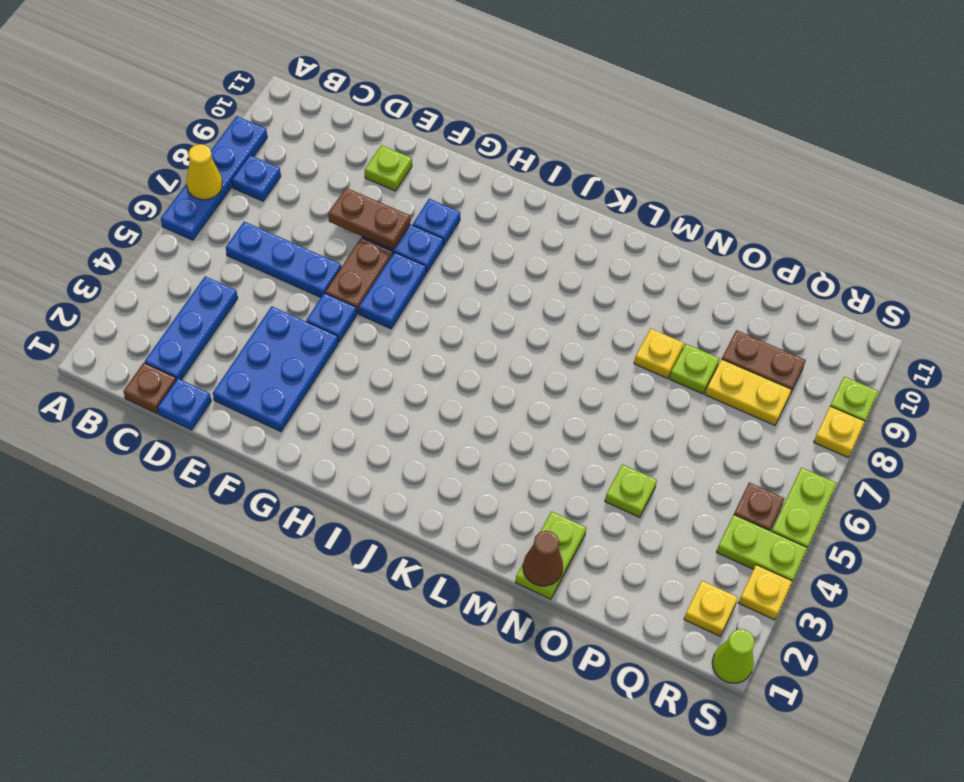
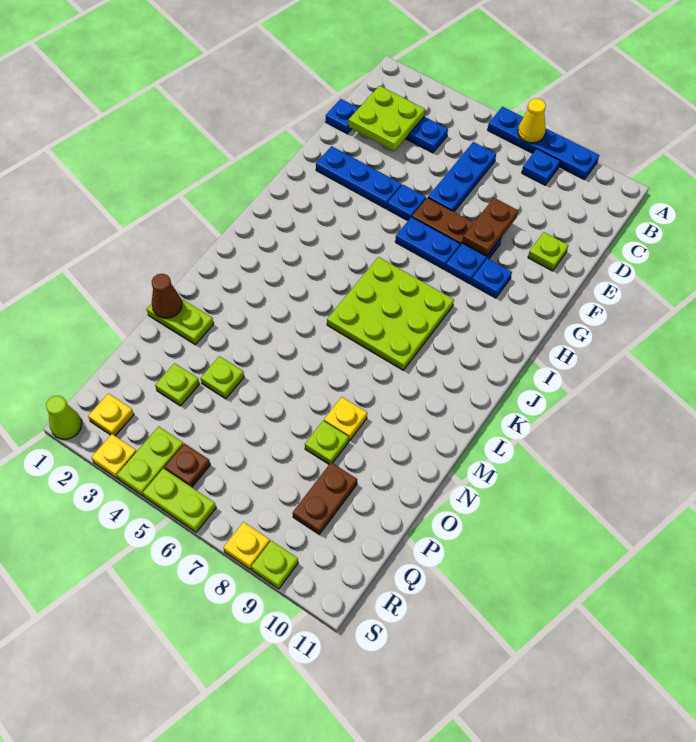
brown plate C1 level 1 -> none
none -> lime plate C2:D3 level 2
blue plate E2:F4 level 1 -> blue plate F2:F4 level 1
none -> lime plate I6:K8 level 1
none -> lime plate P3 level 1
yellow plate P8:Q8 level 1 -> none

